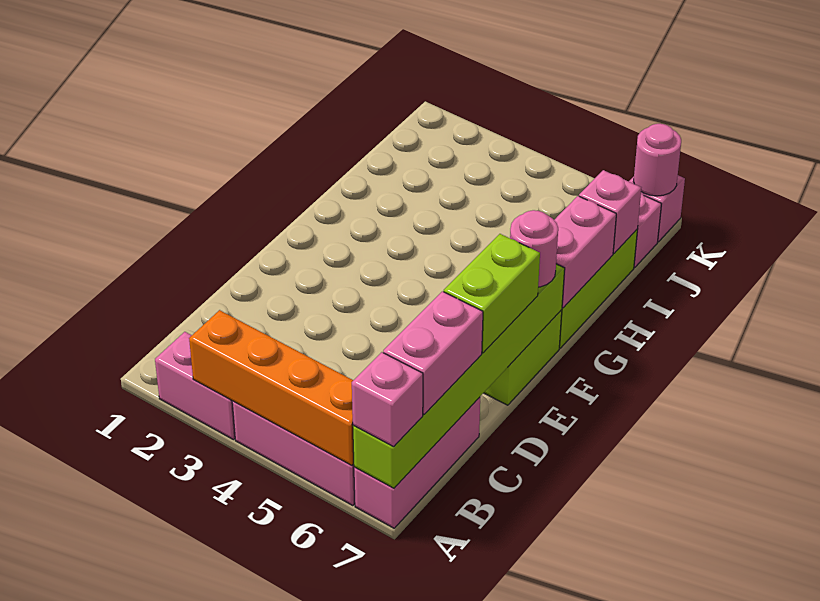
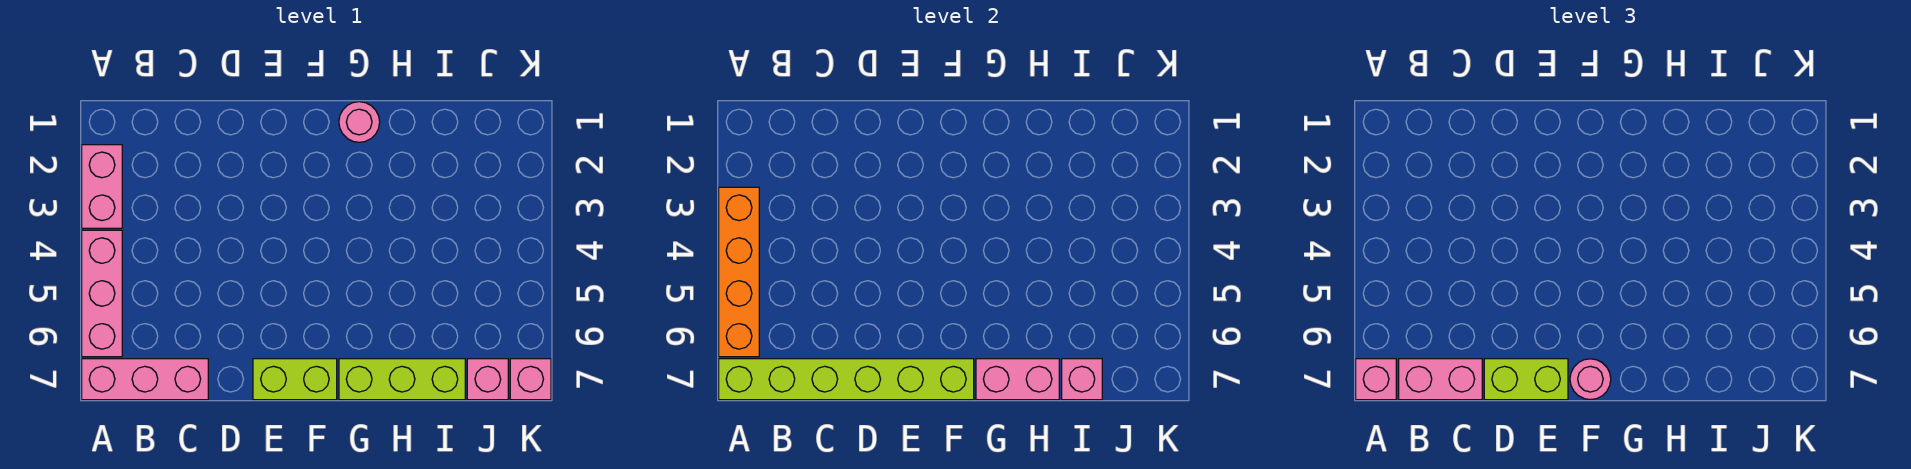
pink round brick K7 level 2 -> pink round brick G1 level 1

